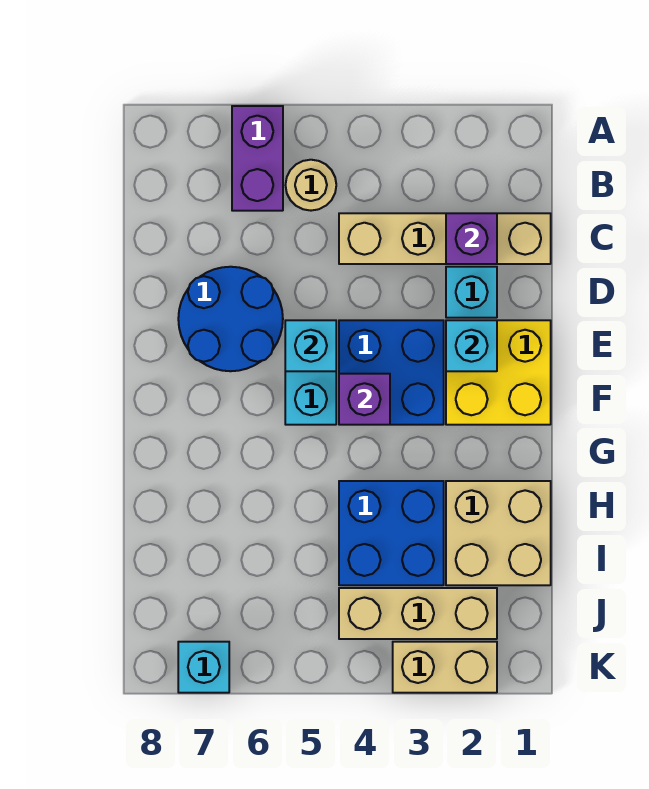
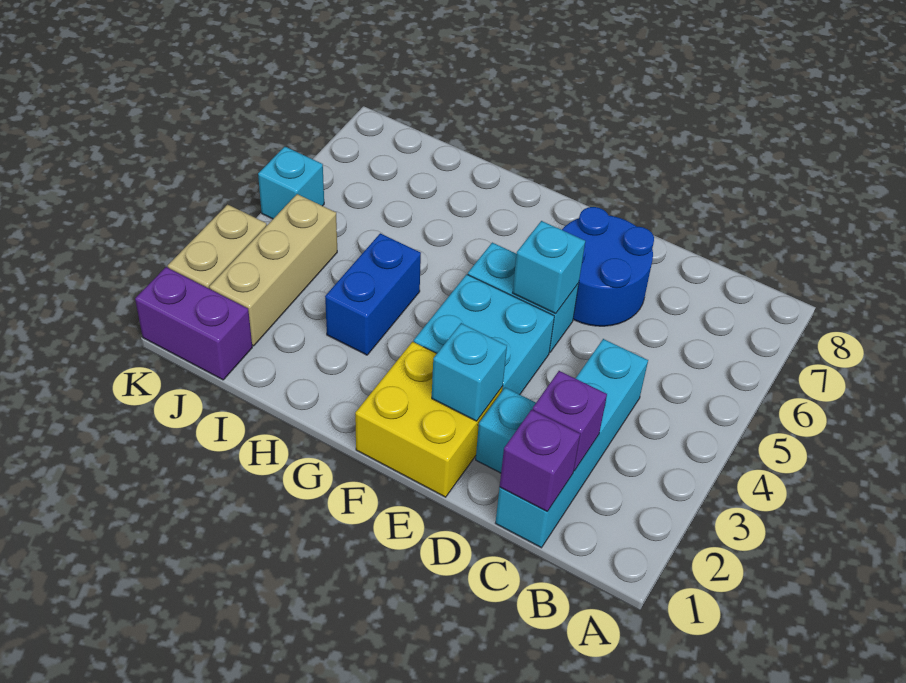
purple brick A6:B6 level 1 -> purple brick J1:K1 level 1
tan round brick B5 level 1 -> none
tan brick C1:C4 level 1 -> cyan brick C1:C4 level 1
blue brick E3:F4 level 1 -> cyan brick E3:F4 level 1
purple brick F4 level 2 -> purple brick C1 level 2
tan brick H1:I2 level 1 -> none
blue brick H3:I4 level 1 -> blue brick H3:H4 level 1
cyan brick K7 level 1 -> cyan brick K5 level 1

